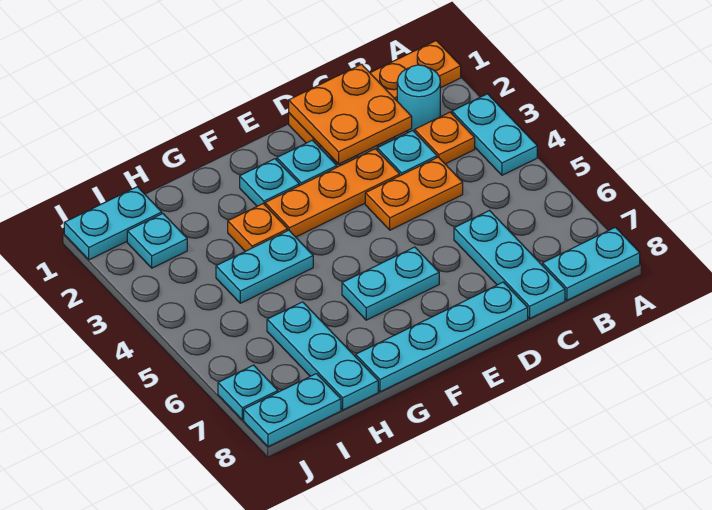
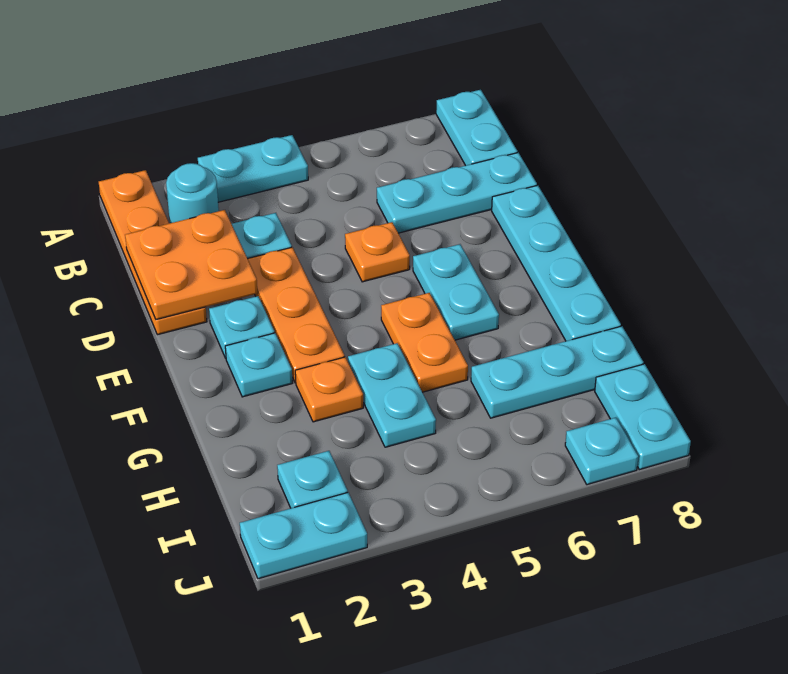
orange plate B3 level 1 -> orange plate D5 level 1
orange plate C4:D4 level 1 -> orange plate F5:G5 level 1
cyan plate I1:J1 level 1 -> cyan plate J1:J2 level 1

